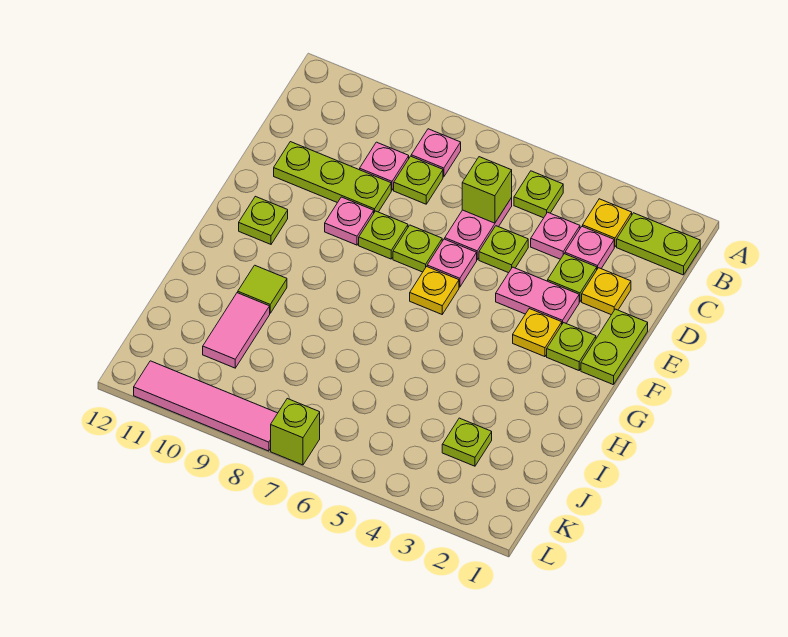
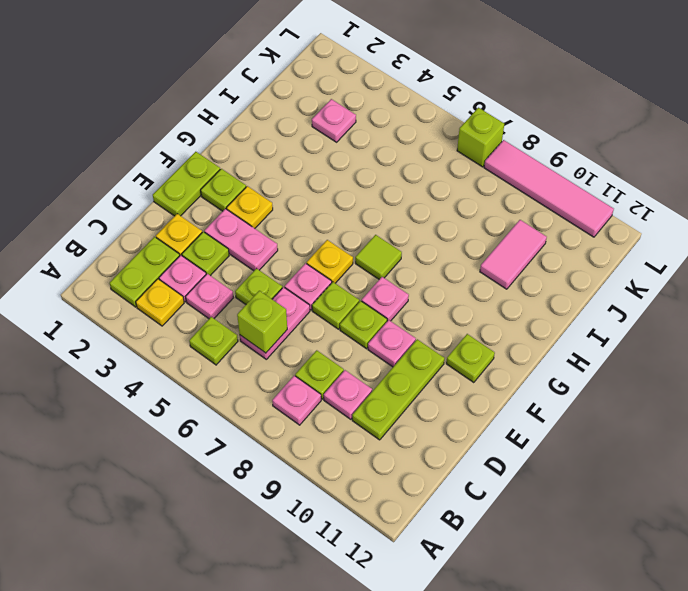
lime plate B1:B2 level 1 -> lime plate B2:C2 level 1
lime plate D9:D11 level 1 -> lime plate C10:E10 level 1
none -> pink plate F8 level 1
lime tile H10 level 1 -> lime tile G7 level 1
lime plate J3 level 1 -> pink plate J3 level 1

